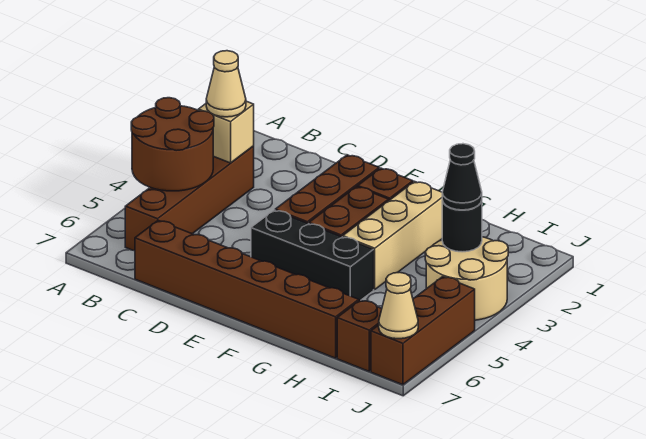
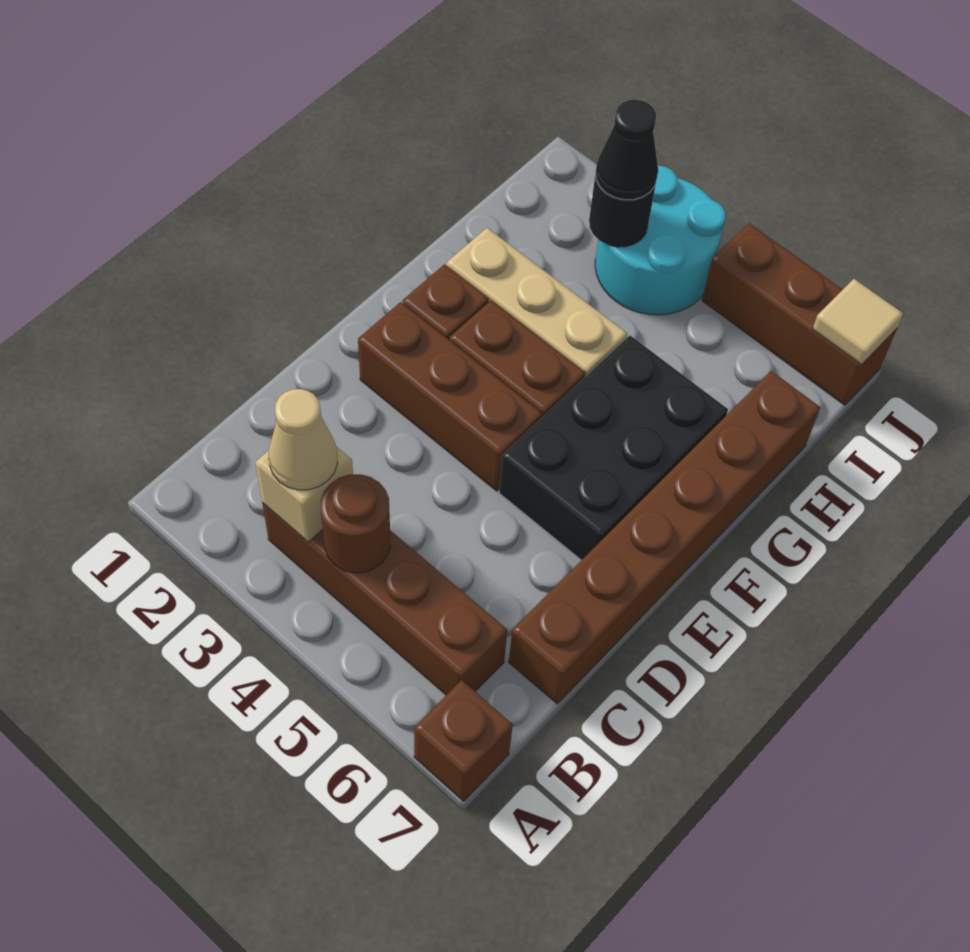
brown round brick A4:B5 level 2 -> brown round brick B4 level 2
black brick E5:G5 level 1 -> black brick E5:G6 level 1
tan round brick I3:J4 level 1 -> cyan round brick I3:J4 level 1
brown brick I7 level 1 -> brown brick A7 level 1
tan cone J7 level 2 -> tan tile J7 level 2

